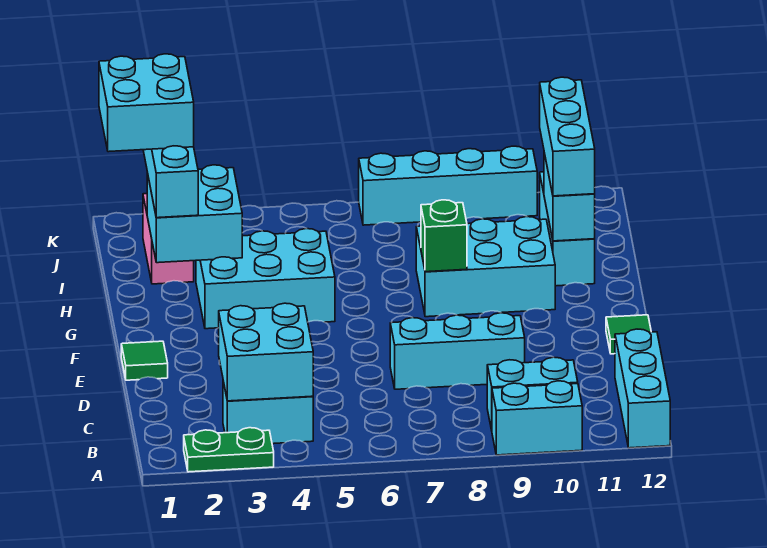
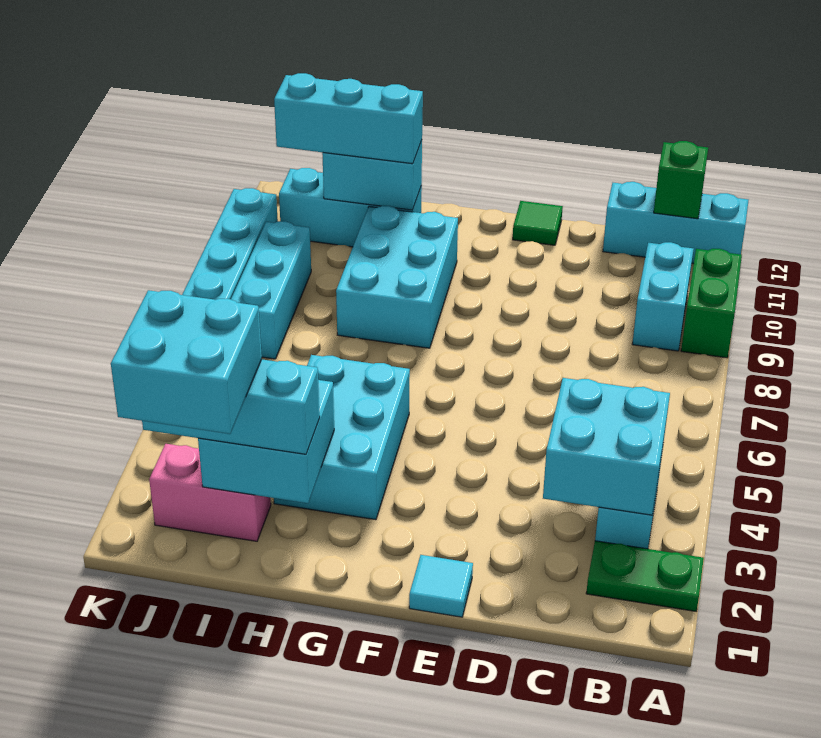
green plate A2:A3 level 1 -> green plate A2:B2 level 1
cyan brick A9:A10 level 1 -> green brick A9:A10 level 1
cyan brick D7:D9 level 1 -> cyan brick J7:J9 level 1
green tile E1 level 1 -> cyan tile E1 level 1
green brick G8 level 2 -> green brick B12 level 2

